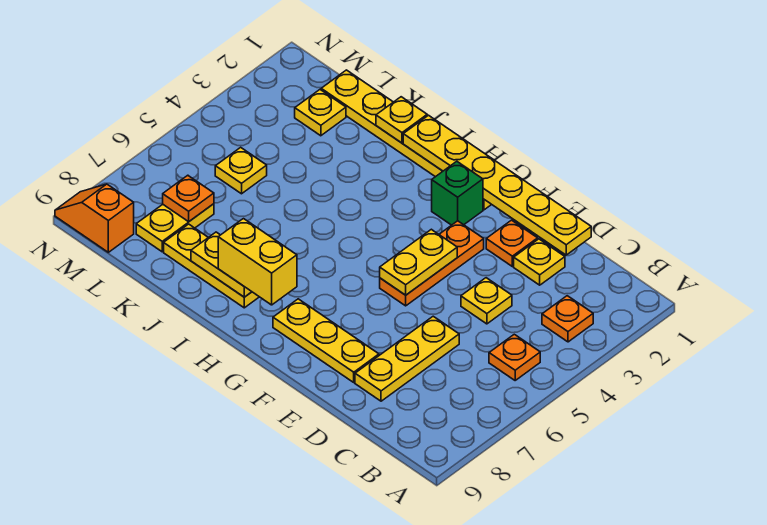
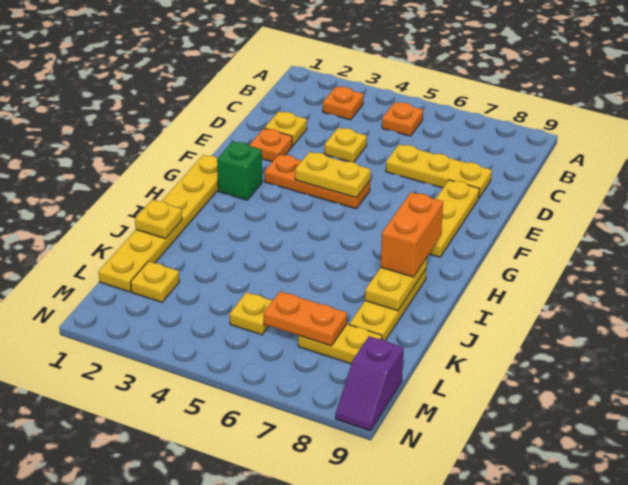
yellow plate D1:I1 level 2 -> none
yellow brick H8:I8 level 3 -> orange brick H8:I8 level 3
orange plate L7 level 2 -> orange plate L6:L7 level 2
orange slope M9:N9 level 1 top M -> purple slope M9:N9 level 1 top M

